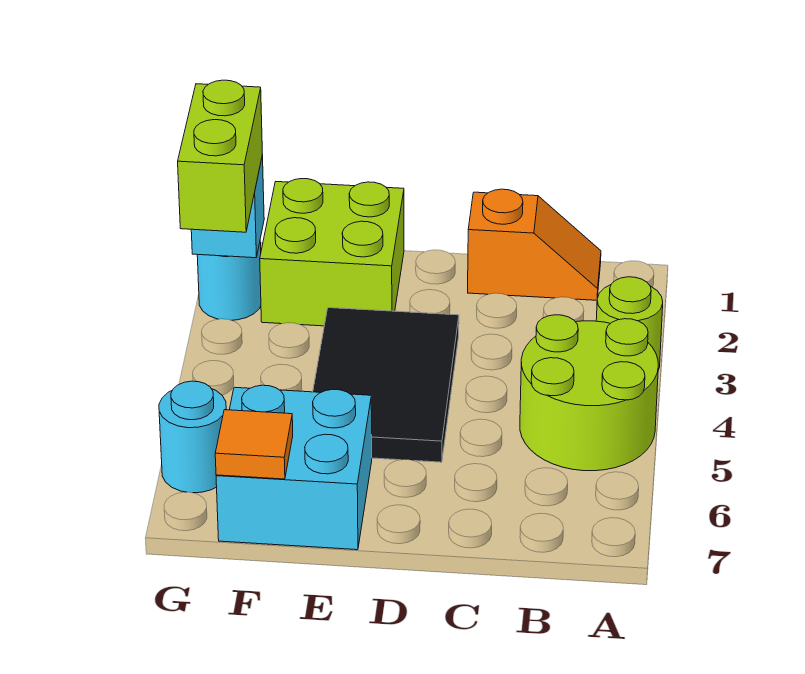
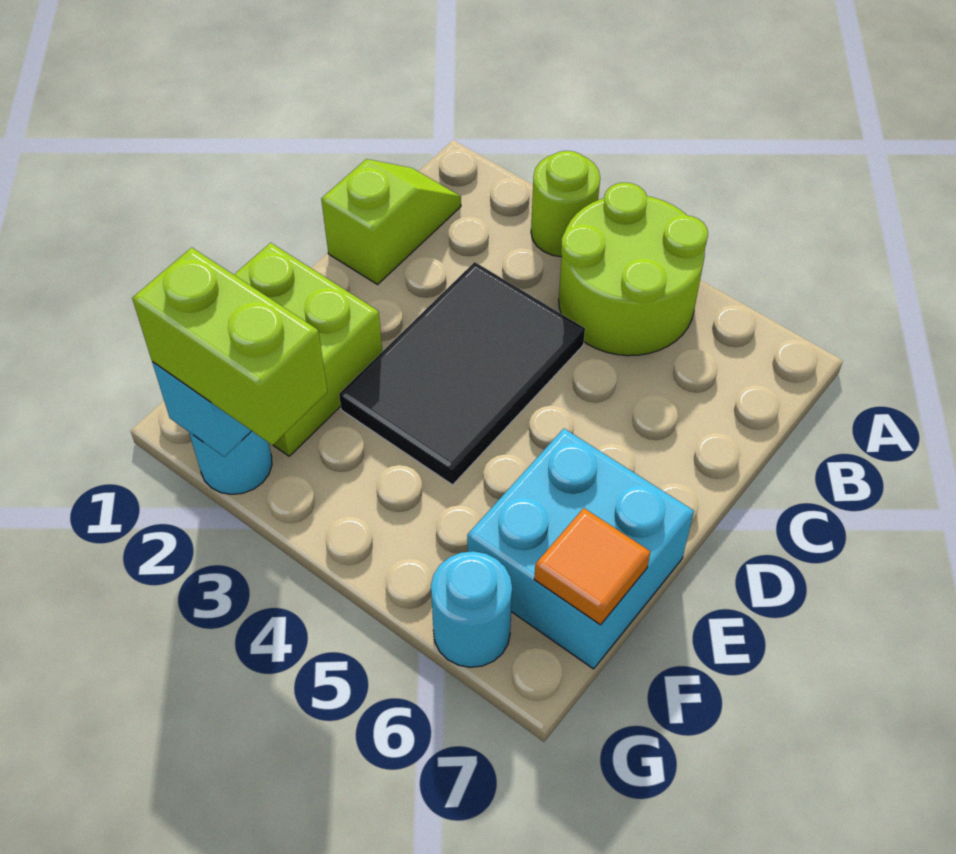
orange slope B1:C1 level 1 top C -> lime slope B1:C1 level 1 top C
black tile D3:E5 level 1 -> black tile C3:E4 level 1

